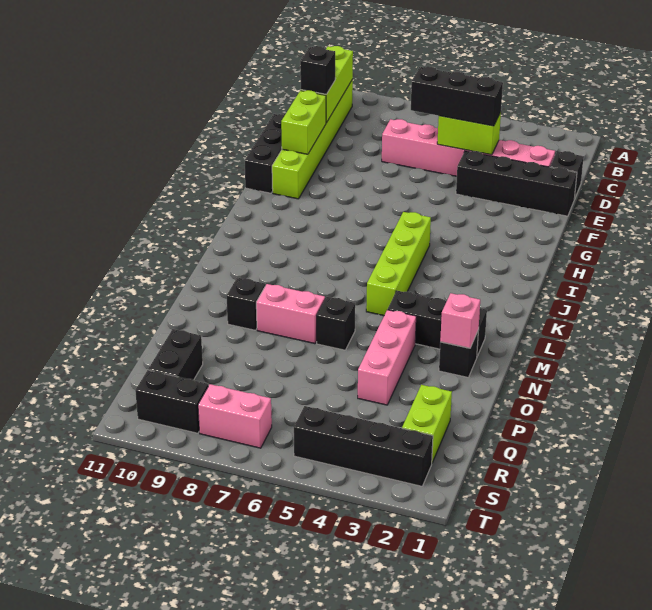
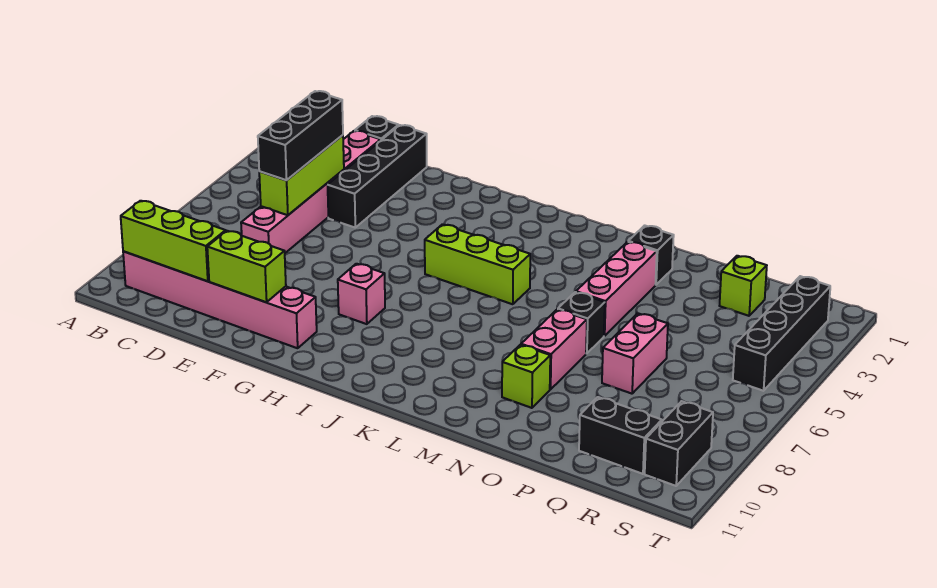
lime brick B10:G10 level 1 -> pink brick B10:G10 level 1
lime brick D4:D5 level 2 -> lime brick D4:D6 level 2
black brick D10 level 3 -> none
black brick E11:G11 level 1 -> none
lime brick I5:L5 level 1 -> lime brick I5:K5 level 1
black brick M2:M4 level 1 -> none
pink brick N2 level 2 -> pink brick H8 level 1
pink brick N4:P4 level 1 -> pink brick N3:N5 level 1
black brick N9 level 1 -> lime brick N9 level 1
lime brick Q2:R2 level 1 -> lime brick Q2 level 1
pink brick S7:S8 level 1 -> pink brick P6:P7 level 1

